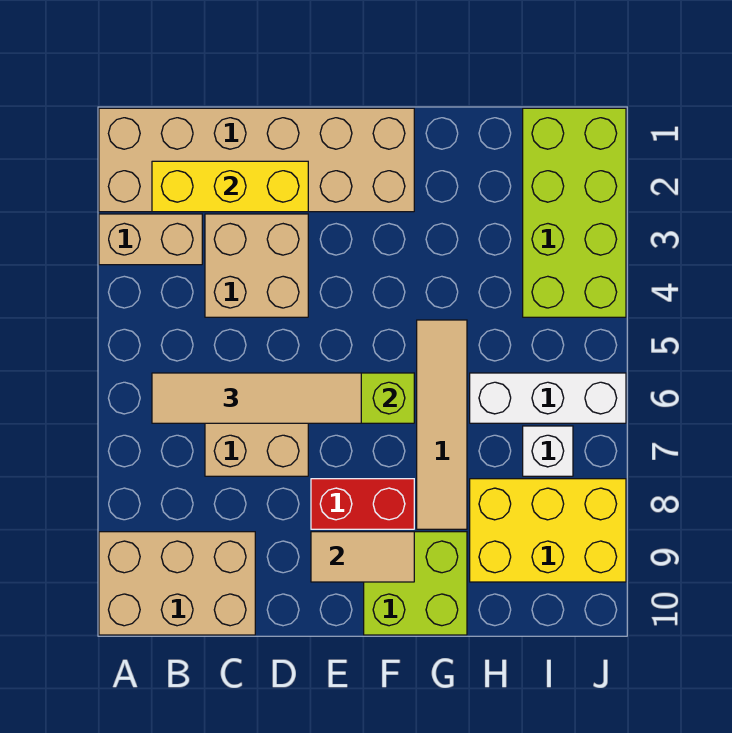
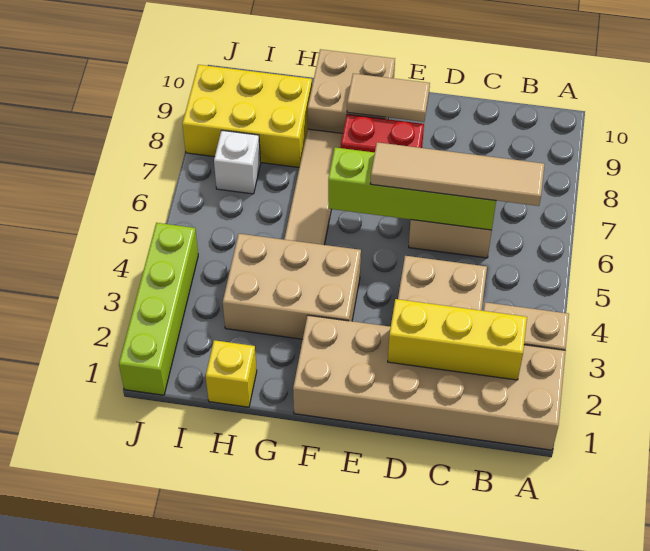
tan brick A9:C10 level 1 -> tan brick F3:H4 level 1
lime brick F9:G10 level 1 -> tan brick F9:G10 level 1
none -> yellow brick H1 level 1
white brick H6:J6 level 1 -> none
lime brick I1:J4 level 1 -> lime brick J1:J4 level 1

